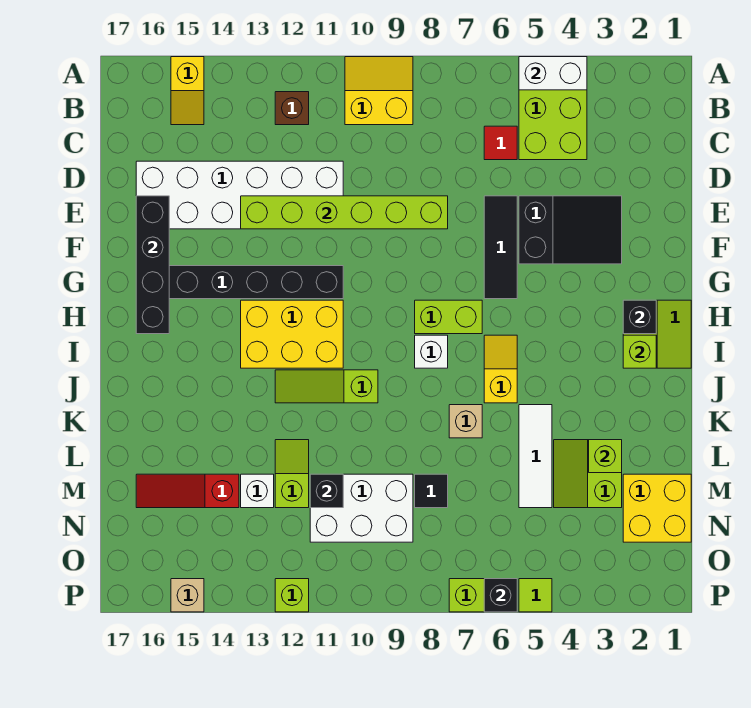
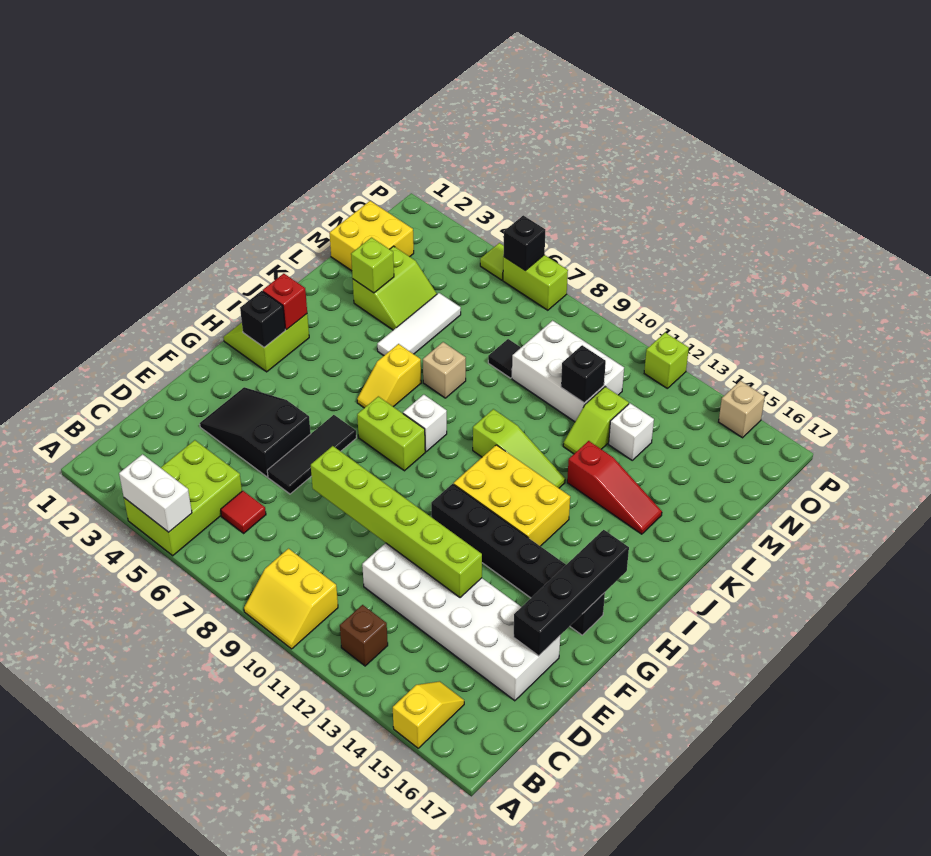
lime brick I2 level 2 -> red brick I2 level 2
red slope M14:M16 level 1 top 14 -> red slope K13:K15 level 1 top 13

